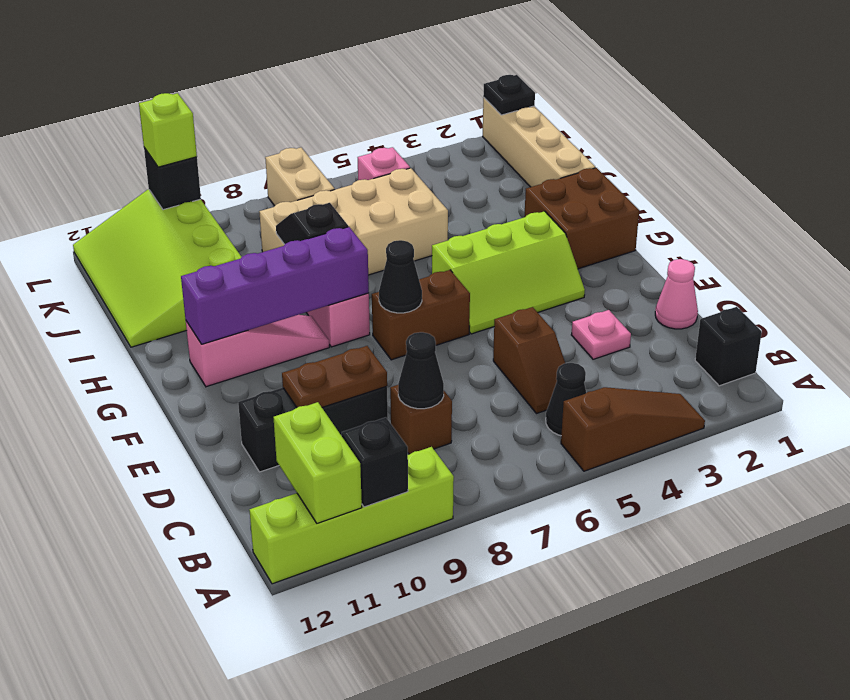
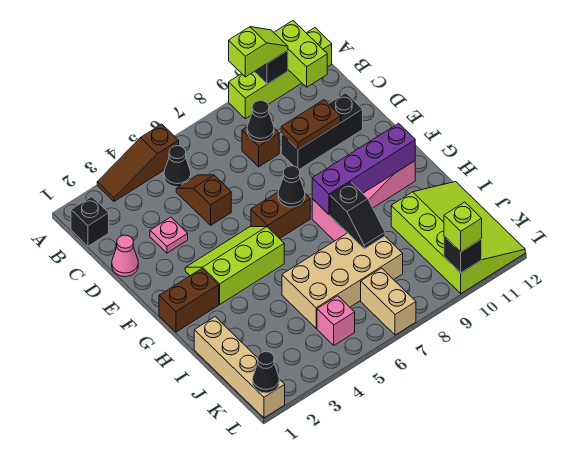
none -> lime slope A9:A10 level 3 top 9
brown brick G1:H2 level 1 -> brown brick G1:G2 level 1
black plate L1 level 2 -> black cone L1 level 2

